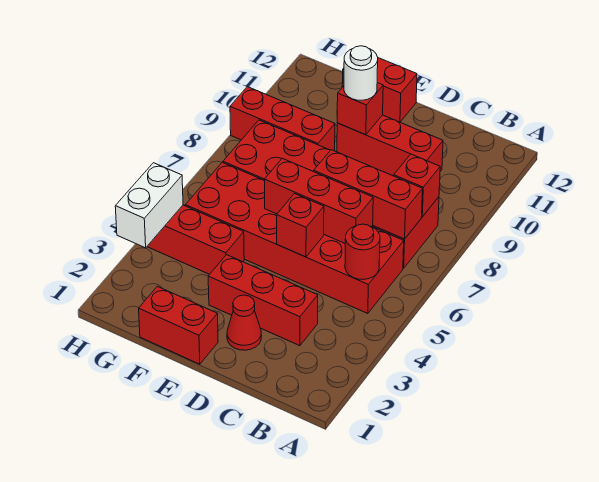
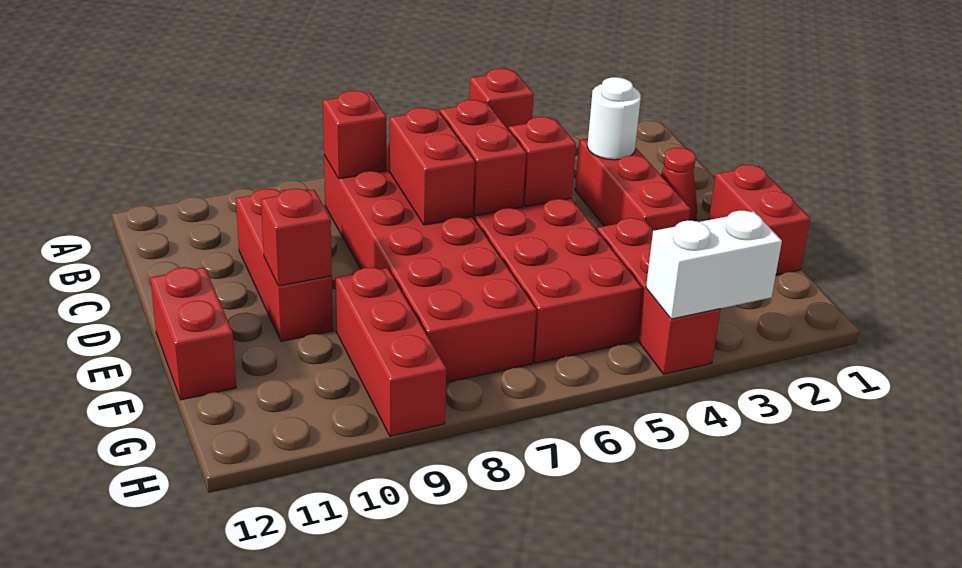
red round brick B5 level 2 -> red brick B5 level 2
red brick B7:D7 level 2 -> red brick C7:D7 level 2
red brick C6:E6 level 2 -> red brick C6:D6 level 2
white round brick E10 level 3 -> white round brick C3 level 2

